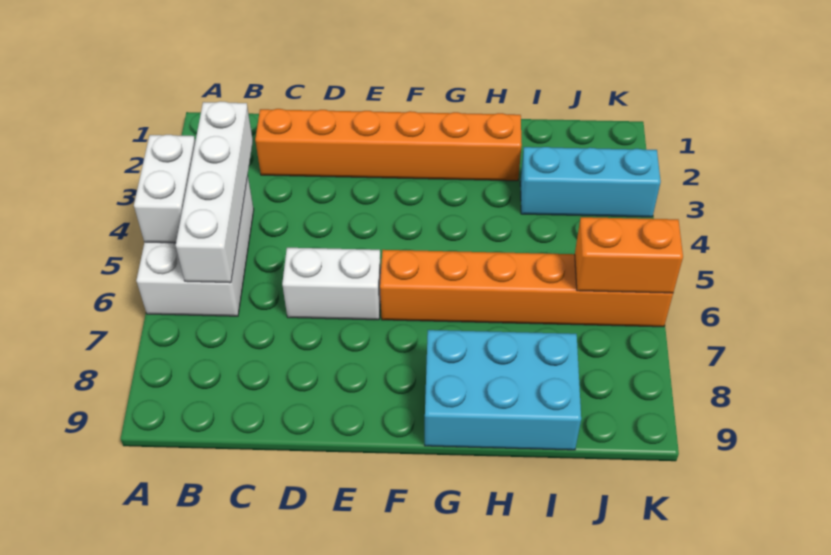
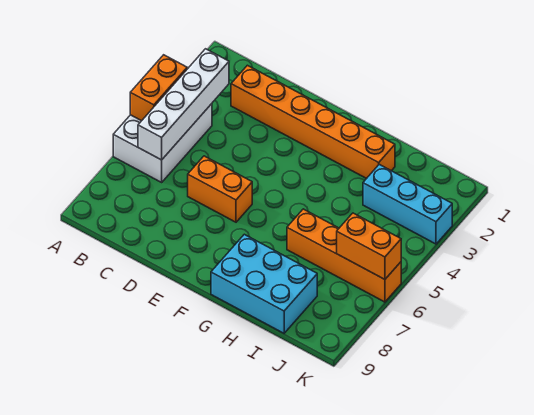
white brick A4:A5 level 2 -> orange brick A4:A5 level 2
white brick D6:E6 level 1 -> orange brick D6:E6 level 1
orange brick F6:K6 level 1 -> orange brick H6:K6 level 1

